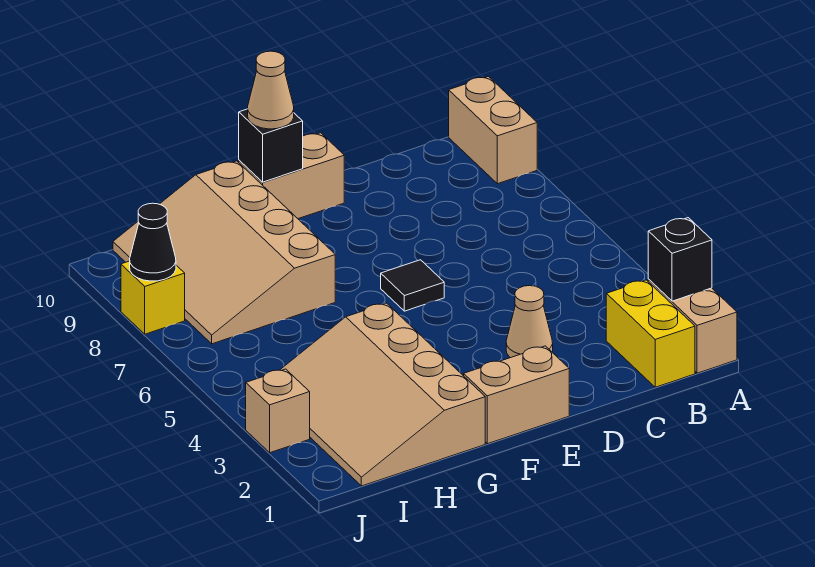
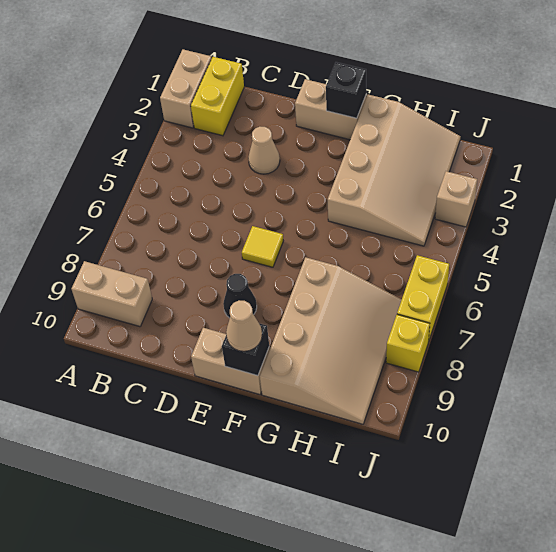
black brick A2 level 2 -> black brick F1 level 2
tan brick A9:A10 level 1 -> tan brick A9:B9 level 1
black tile E6 level 1 -> yellow tile E6 level 1
none -> yellow brick J6:J7 level 1
black cone J8 level 2 -> black cone E8 level 1

